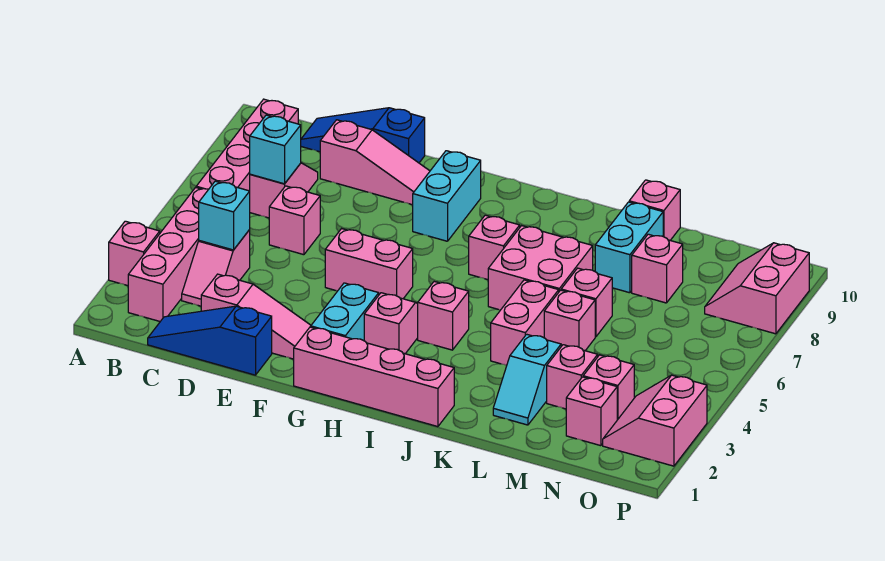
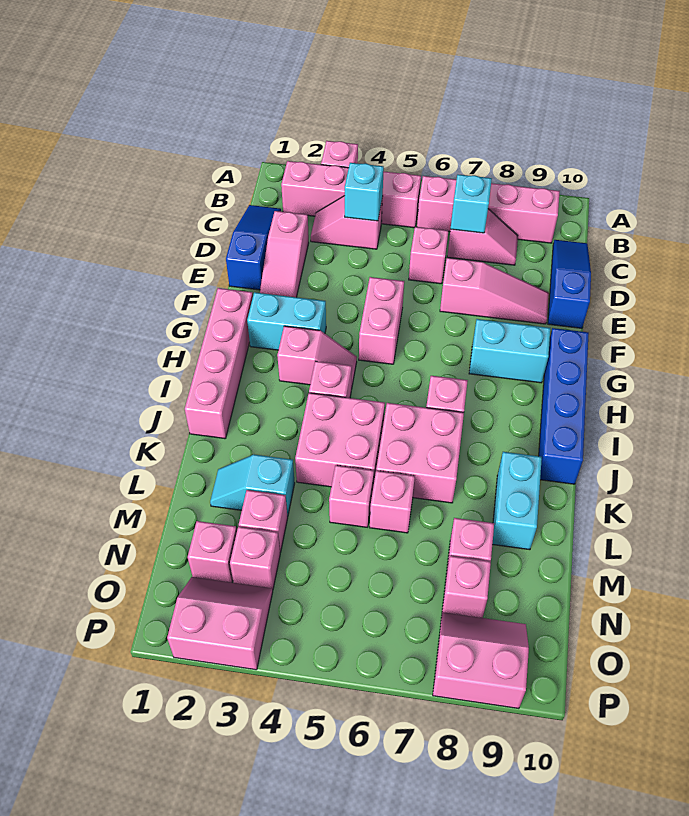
pink slope D9:F9 level 1 top D -> pink slope E7:E9 level 1 top 7
none -> blue brick G10:J10 level 1
pink brick K4:K5 level 1 -> pink brick J4:K5 level 1
cyan brick L8:L9 level 1 -> cyan brick K9:L9 level 1
pink brick L10 level 1 -> pink brick N8 level 1

